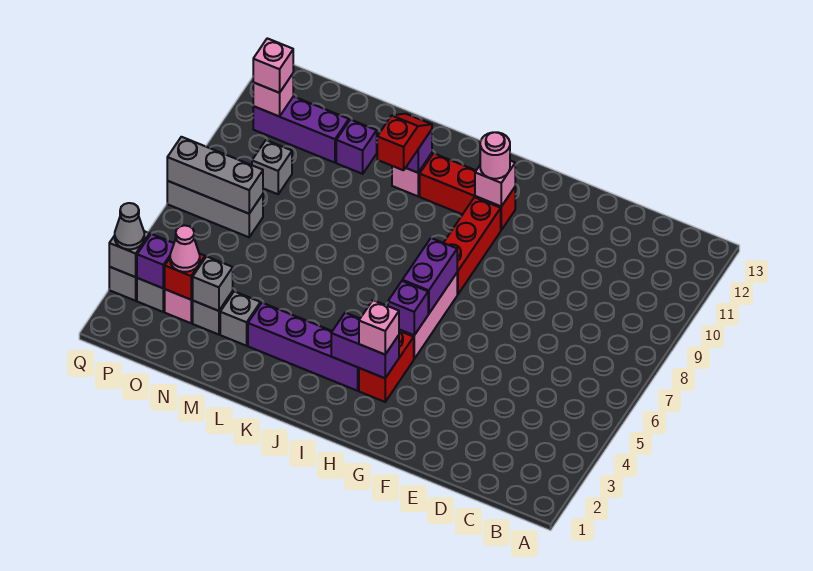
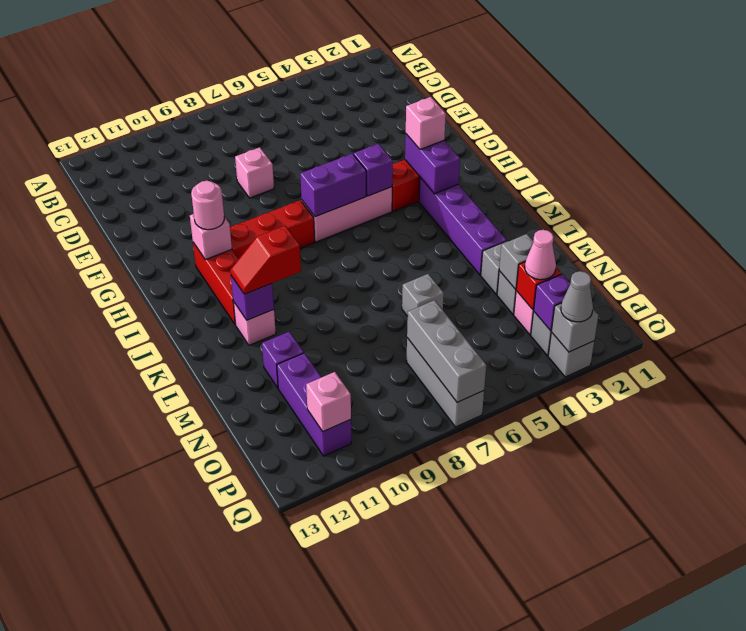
grey brick O9 level 1 -> grey brick M6 level 1
pink brick P11 level 3 -> pink brick E8 level 1

